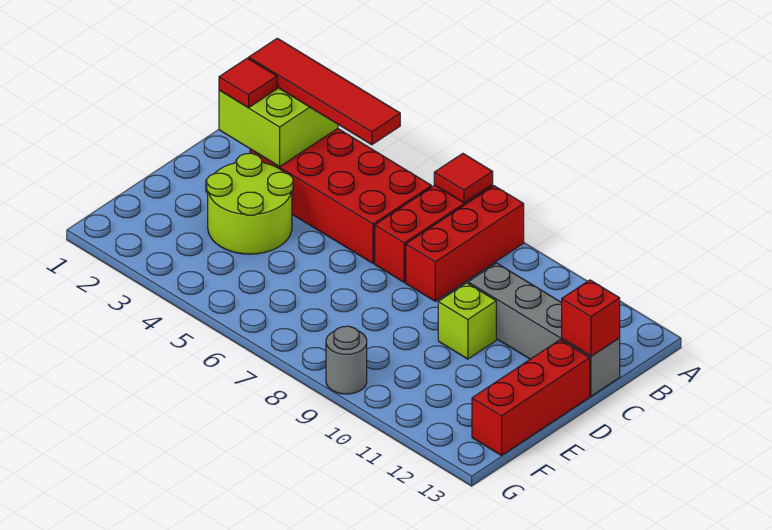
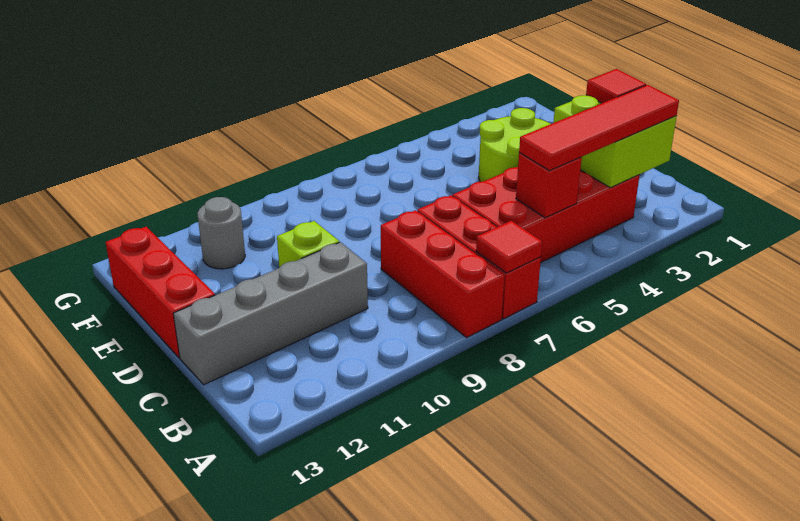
red brick C13 level 2 -> red brick B5 level 2
grey round brick G9 level 1 -> grey round brick F11 level 1

